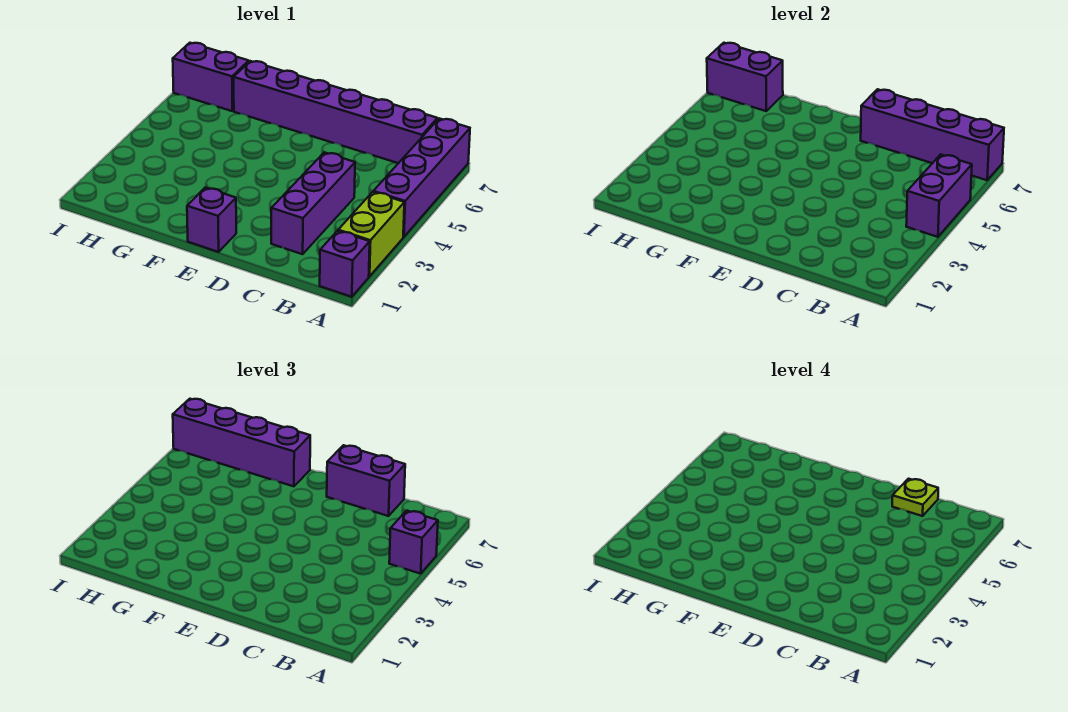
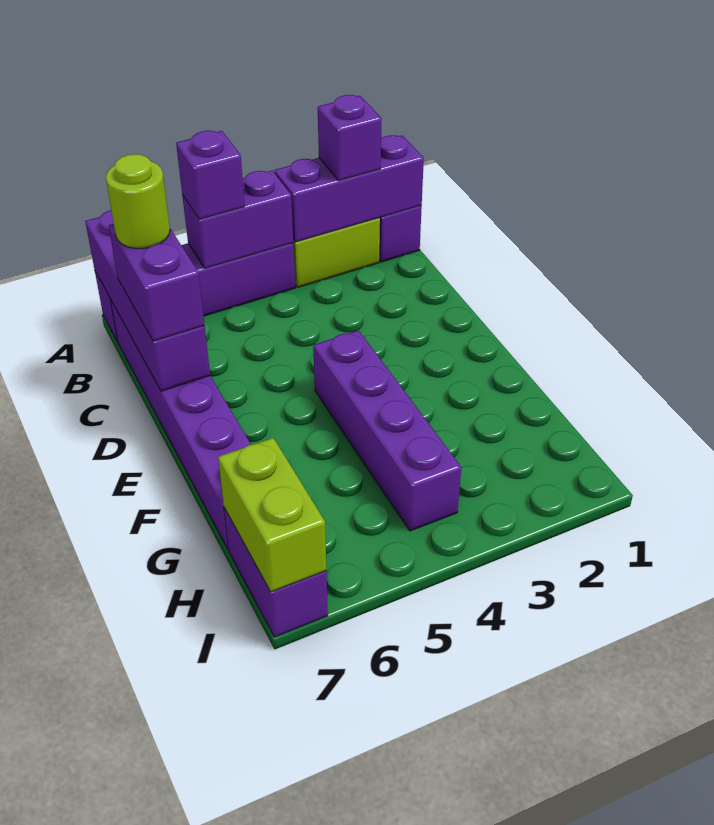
purple brick C2:C4 level 1 -> purple brick A1:A3 level 2
lime plate C7 level 4 -> lime round brick C7 level 4
purple brick E1 level 1 -> purple brick A2 level 3
purple brick F7:I7 level 3 -> purple brick E4:H4 level 1
purple brick H7:I7 level 2 -> lime brick H7:I7 level 2

